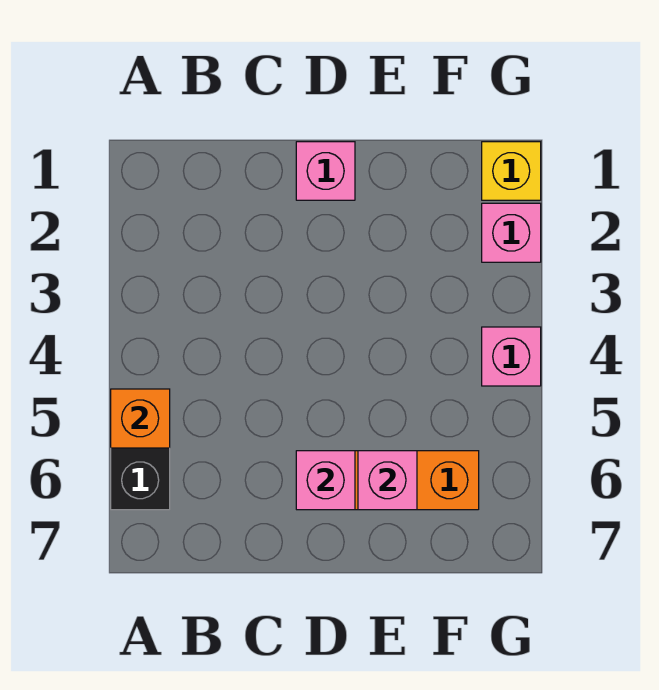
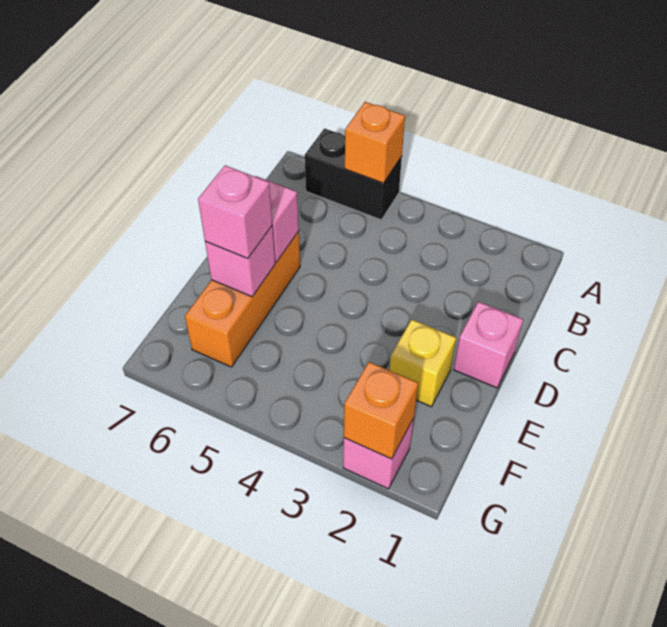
yellow brick G1 level 1 -> yellow brick E2 level 1
none -> orange brick G2 level 2
pink brick G4 level 1 -> pink brick E6 level 3

